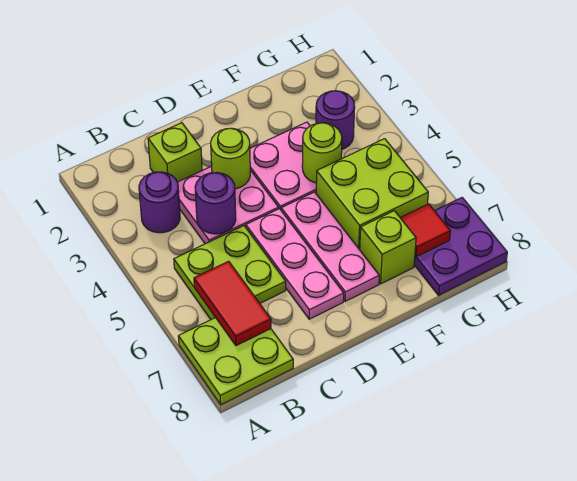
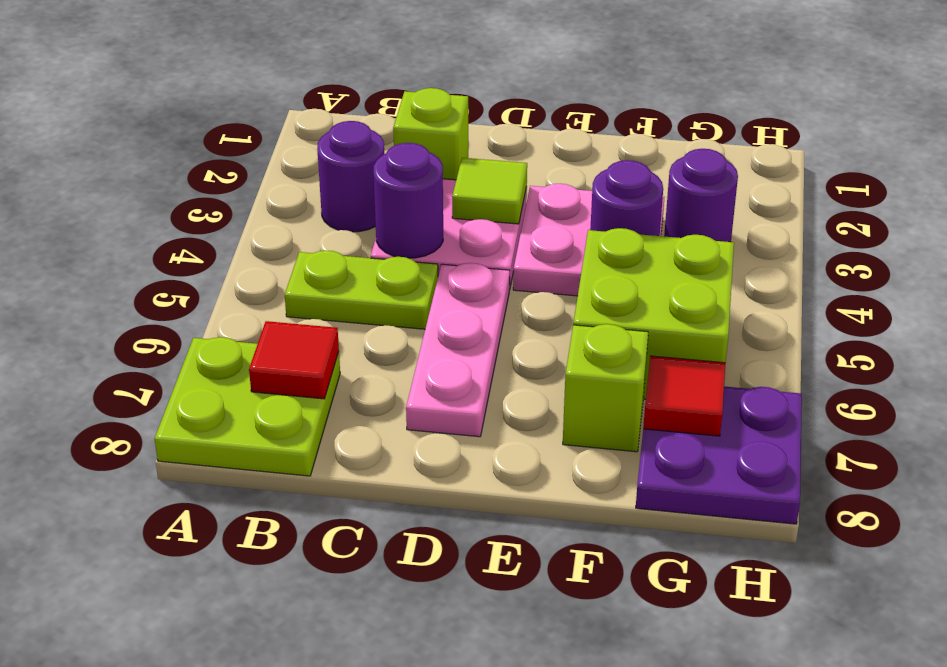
lime plate B5:C6 level 1 -> lime plate B5:C5 level 1
red tile B6:B7 level 2 -> red tile B7 level 2
lime round brick D3 level 2 -> lime tile D3 level 2
pink plate E5:E7 level 1 -> none
lime round brick F4 level 2 -> purple round brick F4 level 2

